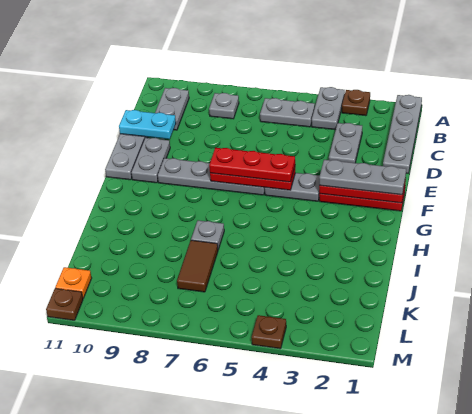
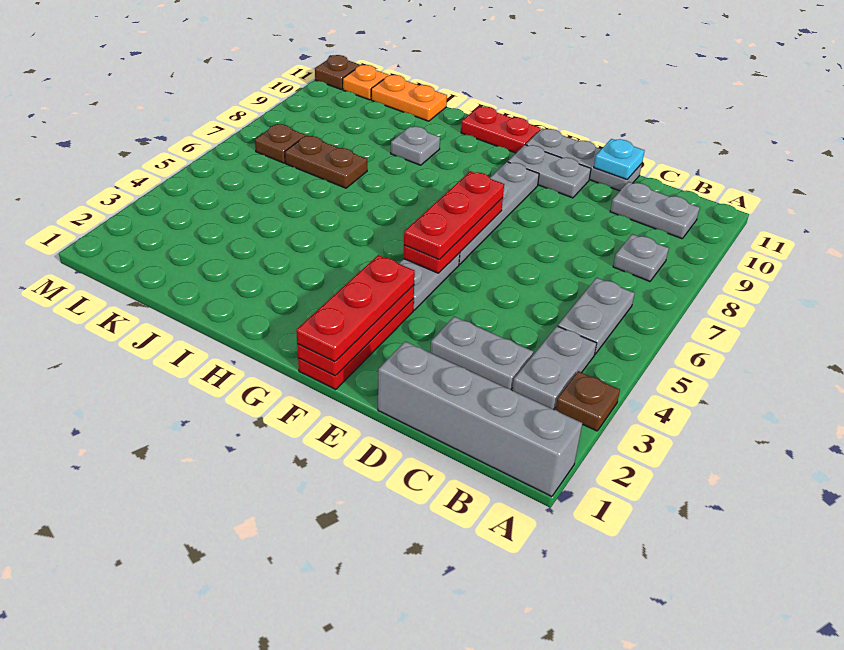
grey plate A1:D1 level 1 -> grey brick A1:D1 level 1
grey plate A4:B4 level 1 -> grey plate B3:B4 level 1
cyan plate D10:D11 level 2 -> cyan plate D11 level 2
grey plate F1:F3 level 3 -> red plate F1:F3 level 3
none -> red plate G11:H11 level 1
grey plate I7 level 1 -> grey plate I9 level 1
brown tile J7:K7 level 1 -> brown plate J7:K7 level 1
none -> orange plate J11:K11 level 1
brown plate M4 level 1 -> brown plate L7 level 1

